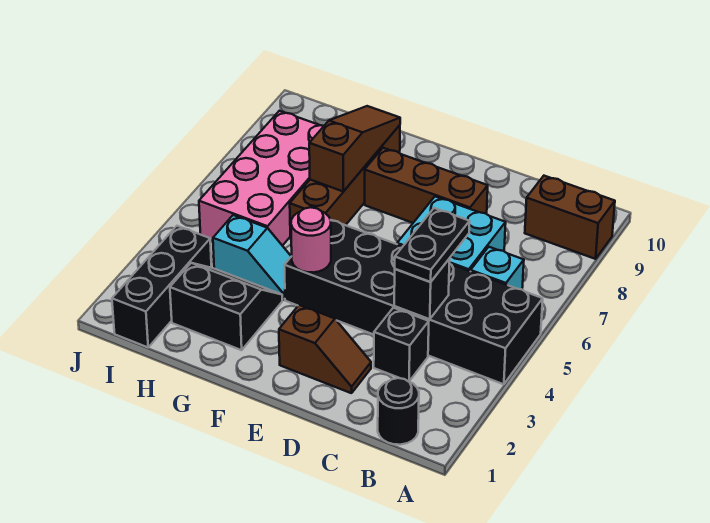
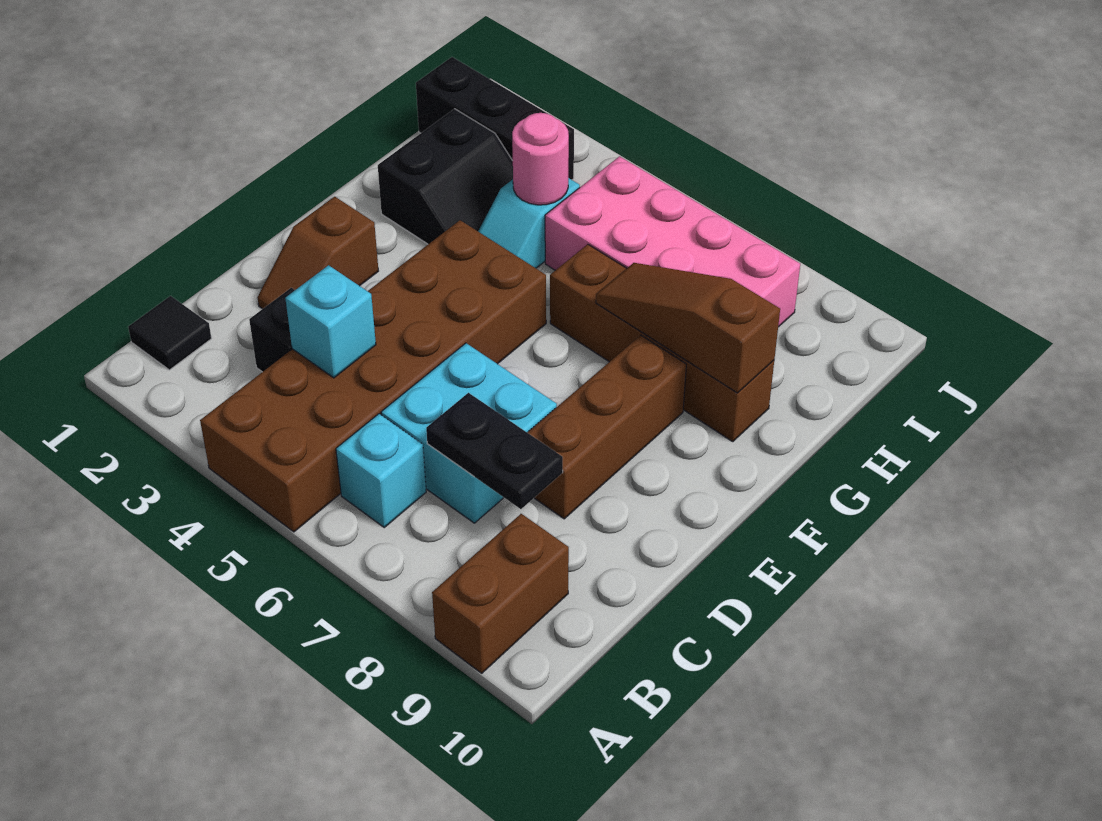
black brick A4:F5 level 1 -> brown brick A4:F5 level 1
black round brick B1 level 1 -> black tile B1 level 1
black brick C4 level 2 -> cyan brick C4 level 2
black plate C4:C5 level 3 -> black plate C7:C8 level 2
pink round brick F4 level 2 -> pink round brick H4 level 2
brown slope G7:G9 level 2 top 7 -> brown slope G7:G9 level 2 top 9

